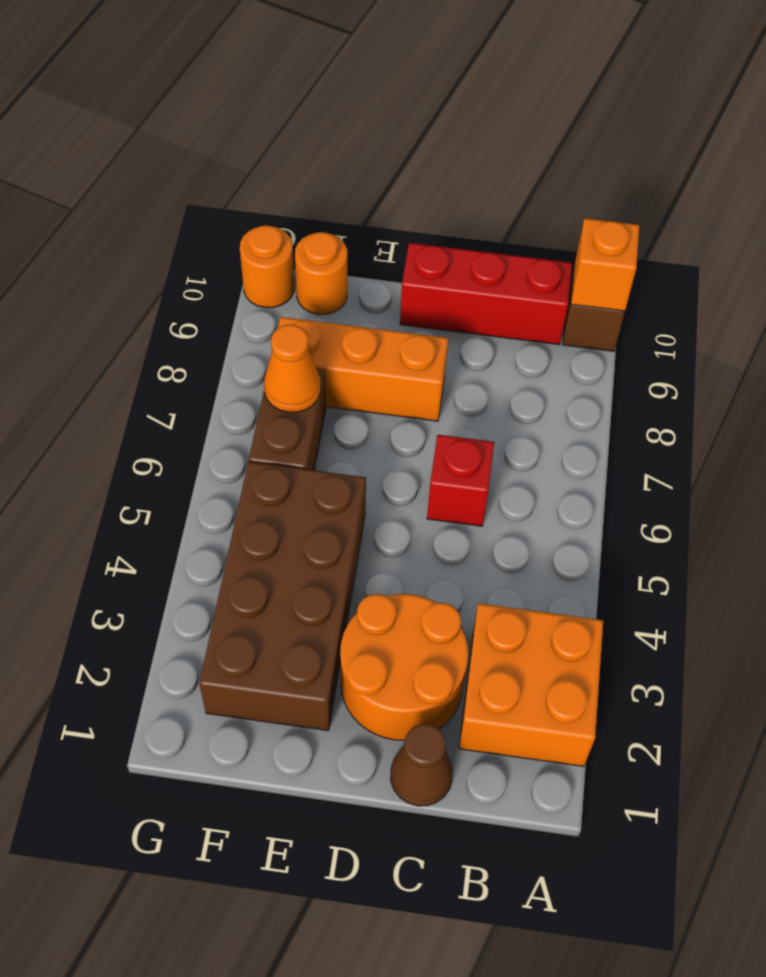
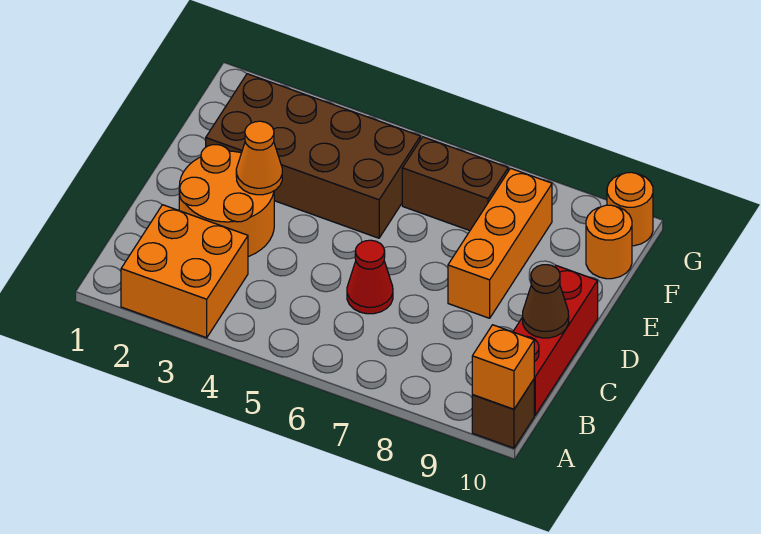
brown cone C1 level 1 -> brown cone C10 level 2
red brick C6 level 1 -> red cone C6 level 1
orange cone F7 level 2 -> orange cone D3 level 2

